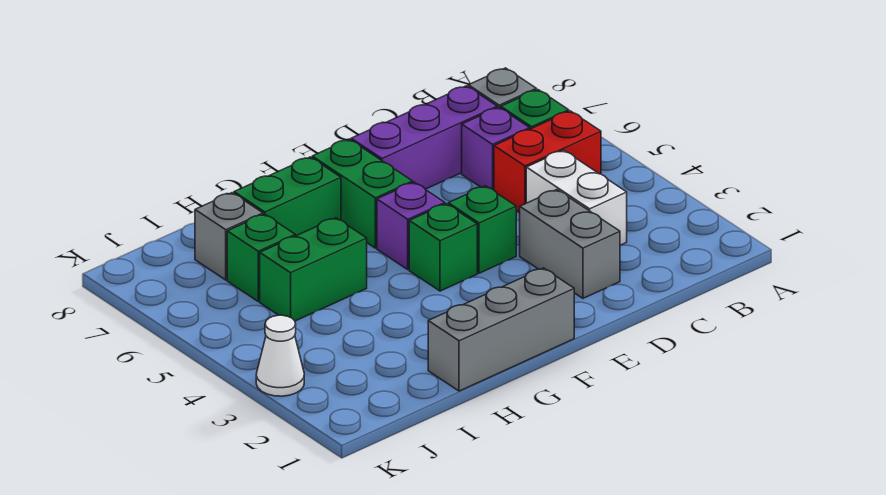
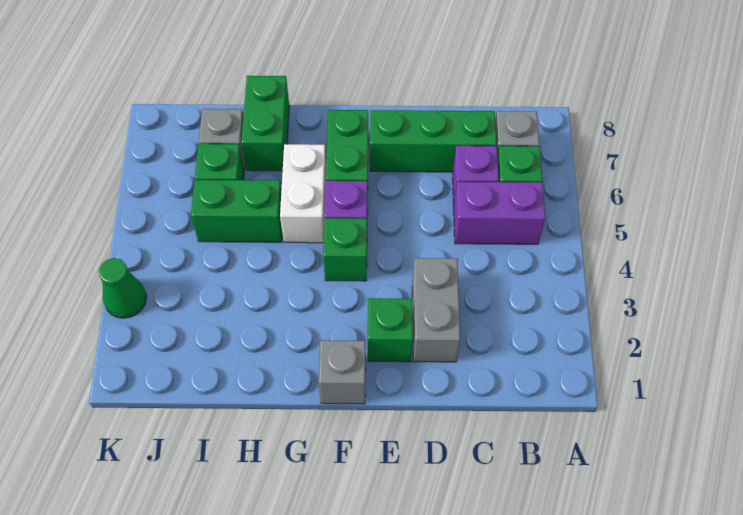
red brick B5:C5 level 1 -> purple brick B5:C5 level 1
white brick C3:C4 level 1 -> white brick G5:G6 level 1
purple brick C7:E7 level 1 -> green brick C7:E7 level 1
green brick E4 level 1 -> green brick E2 level 1
grey brick F1:H1 level 1 -> grey brick F1 level 1
green brick G7:H7 level 1 -> green brick H7:H8 level 1
white cone K3 level 1 -> green cone K3 level 1

